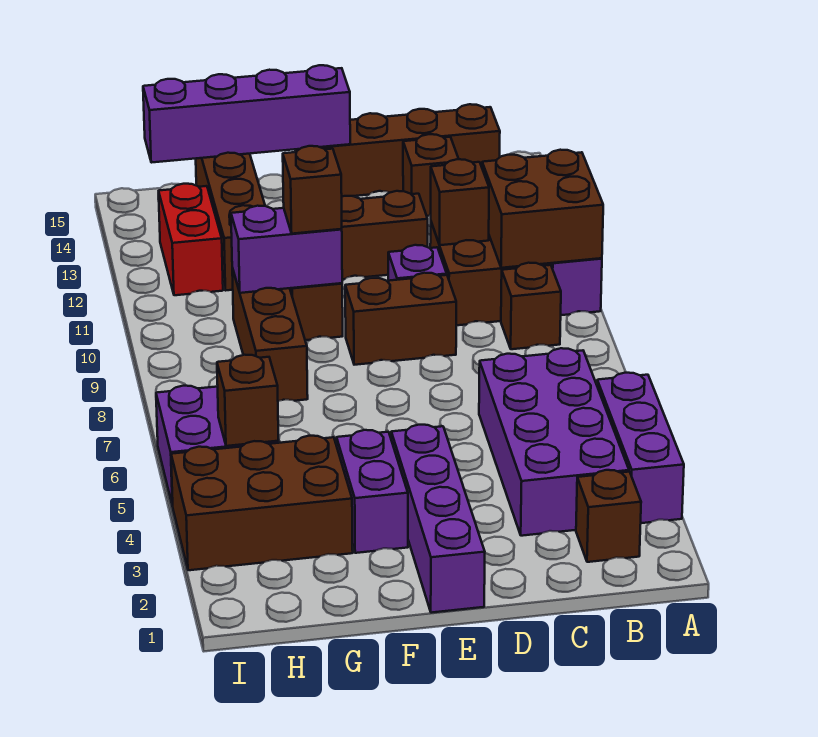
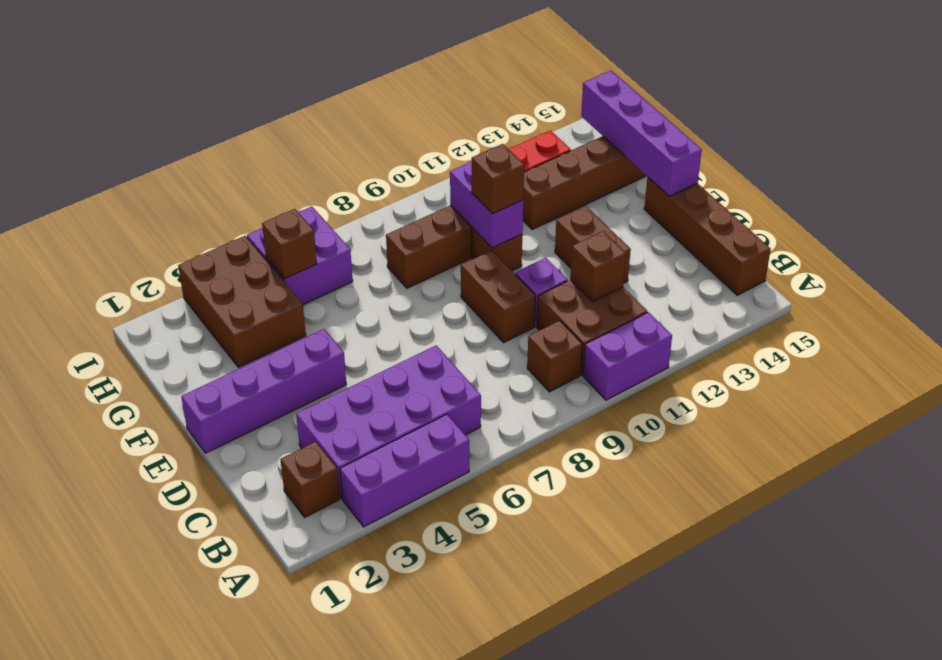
brown brick A10:B11 level 2 -> none
brown brick C14 level 1 -> none
purple brick F3:F4 level 1 -> none

